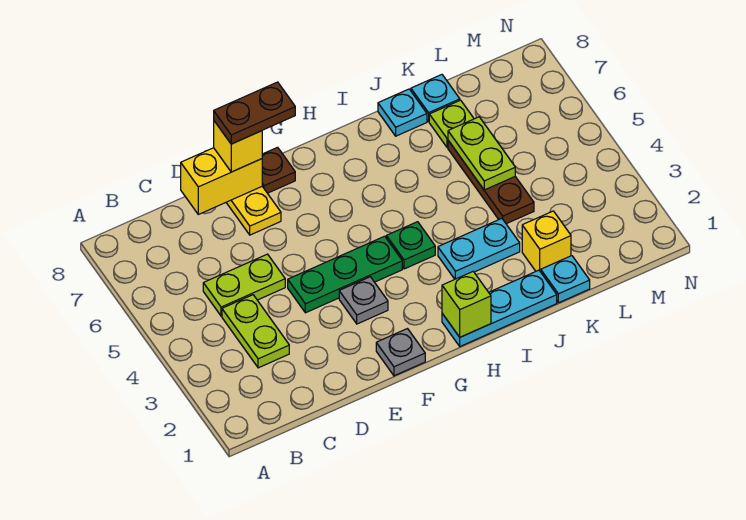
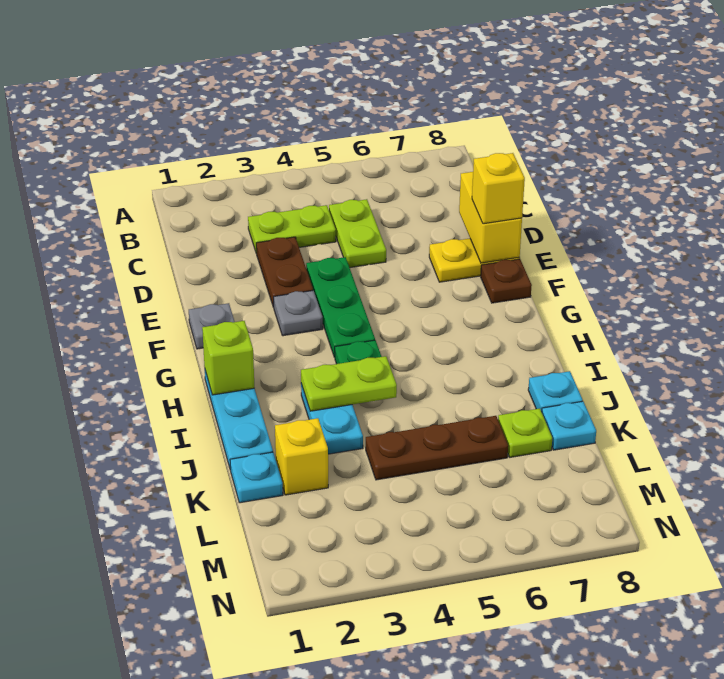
brown plate E8:F8 level 4 -> brown plate D3:E3 level 1
lime plate K5:K6 level 2 -> lime plate I3:I4 level 2

